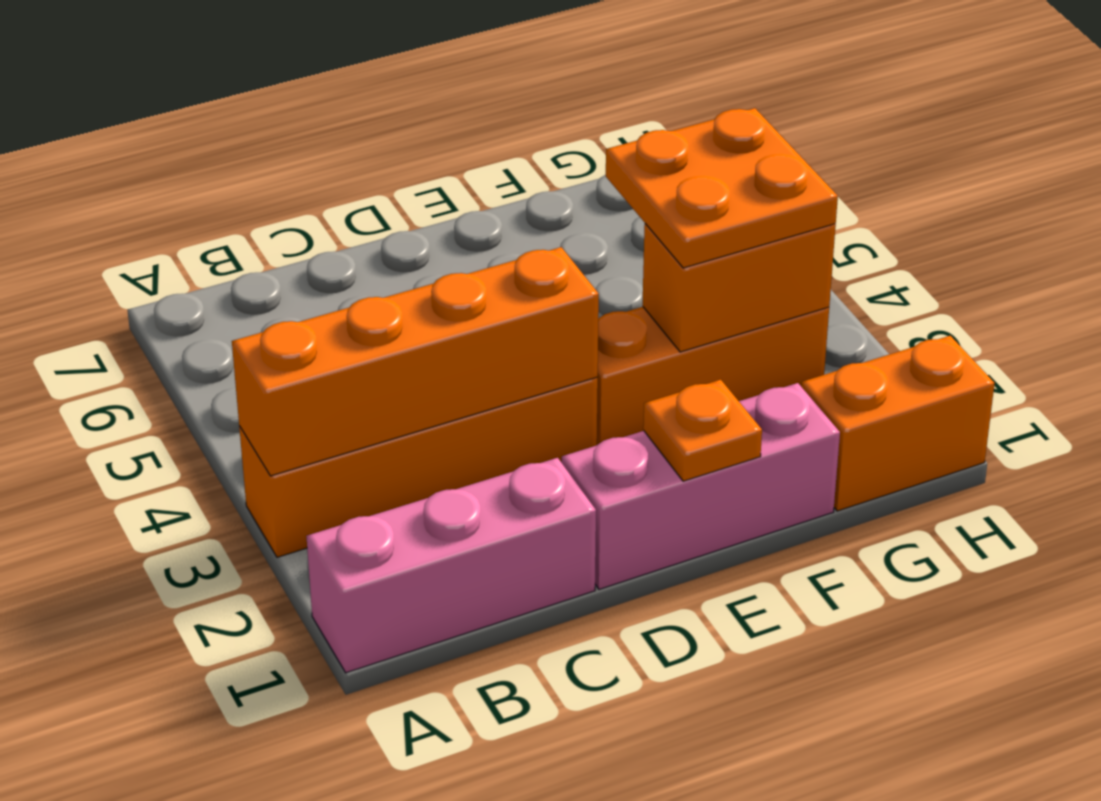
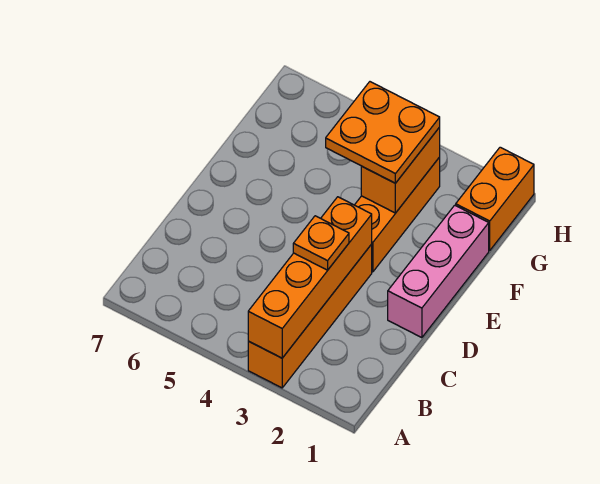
pink brick A1:C1 level 1 -> none
orange plate E1 level 2 -> orange plate C3 level 3

